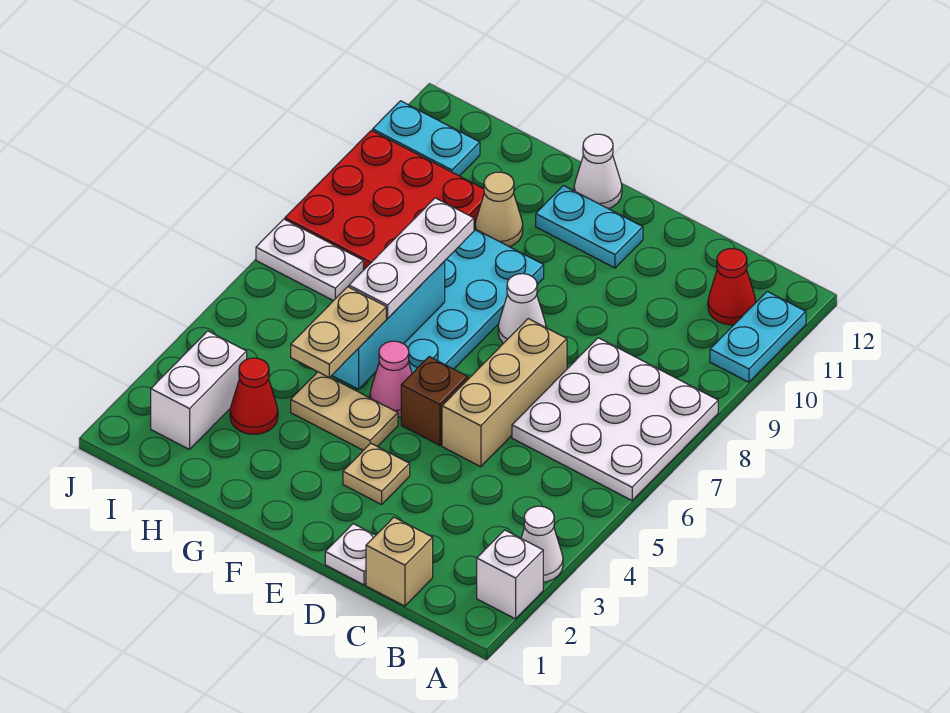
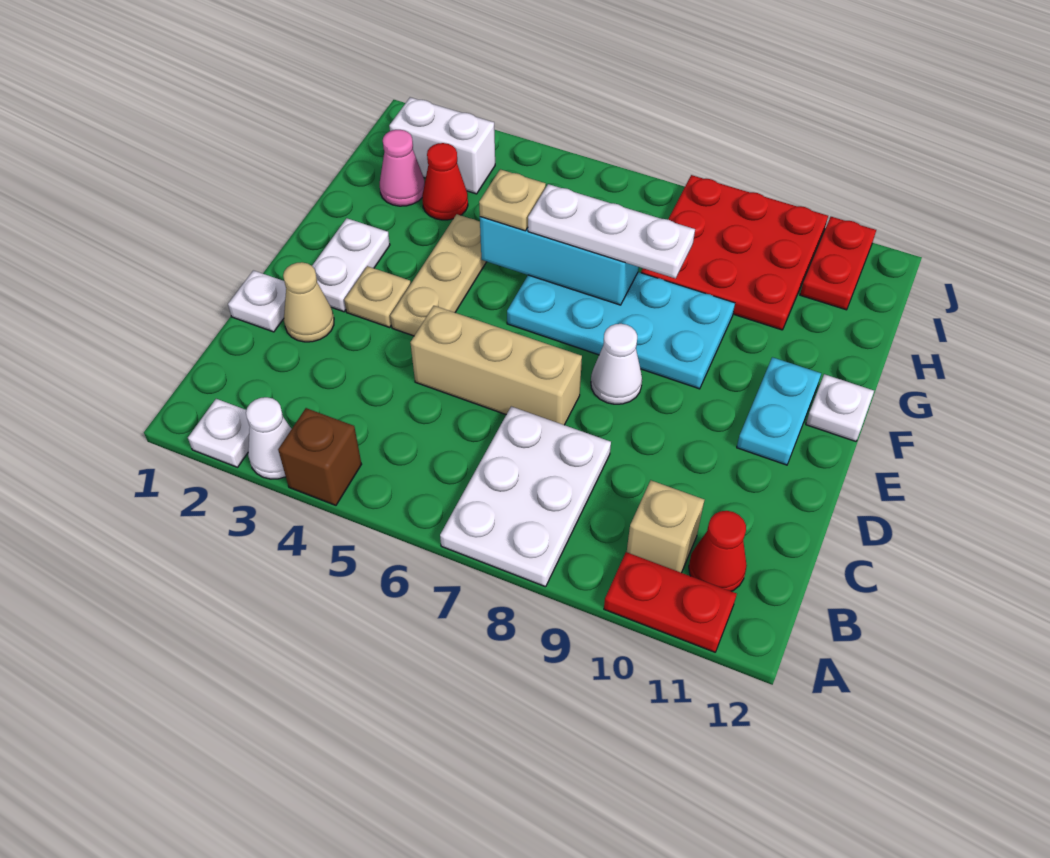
white brick A2 level 1 -> white plate A2 level 1
white plate A6:C8 level 1 -> white plate A7:C8 level 1
cyan plate A10:A11 level 1 -> red plate A10:A11 level 1
tan brick C1 level 1 -> tan brick B10 level 1
brown brick E5 level 1 -> brown brick A4 level 1
tan plate F4:G4 level 1 -> tan plate E4:G4 level 1
pink cone F5 level 1 -> pink cone H2 level 1
white cone F12 level 1 -> white plate F12 level 1
tan plate G4:G5 level 3 -> tan plate G5 level 3
tan cone G10 level 1 -> tan cone D2 level 1
white plate I7:J7 level 1 -> white plate E2:F2 level 1
cyan plate I11:J11 level 1 -> red plate I11:J11 level 1

